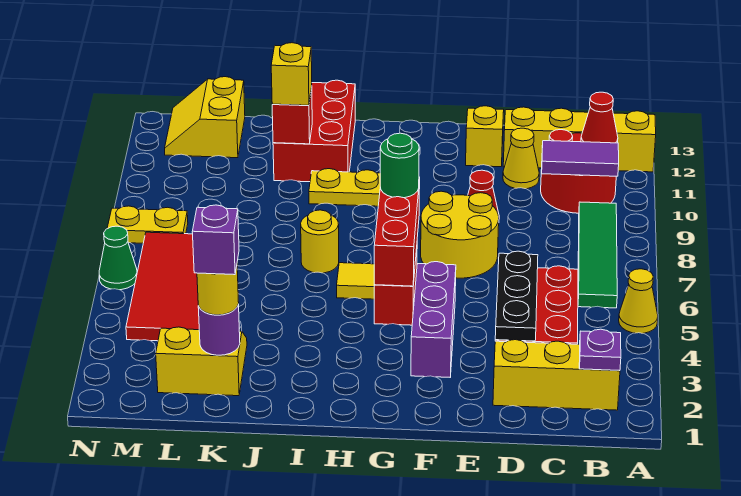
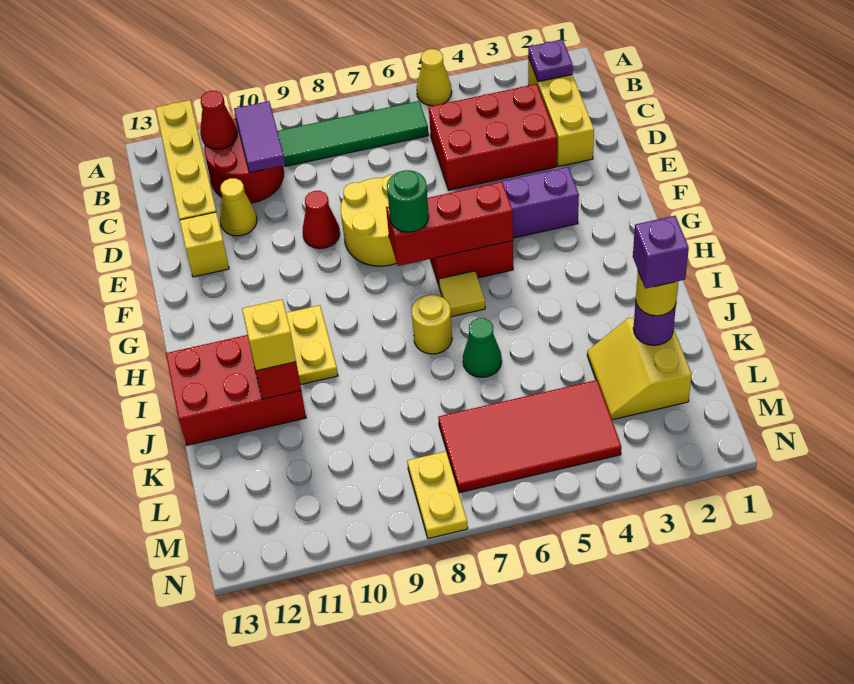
black plate D3:D5 level 2 -> none
yellow slope L12:M13 level 1 top L -> none
green cone N6 level 1 -> green cone J6 level 1

